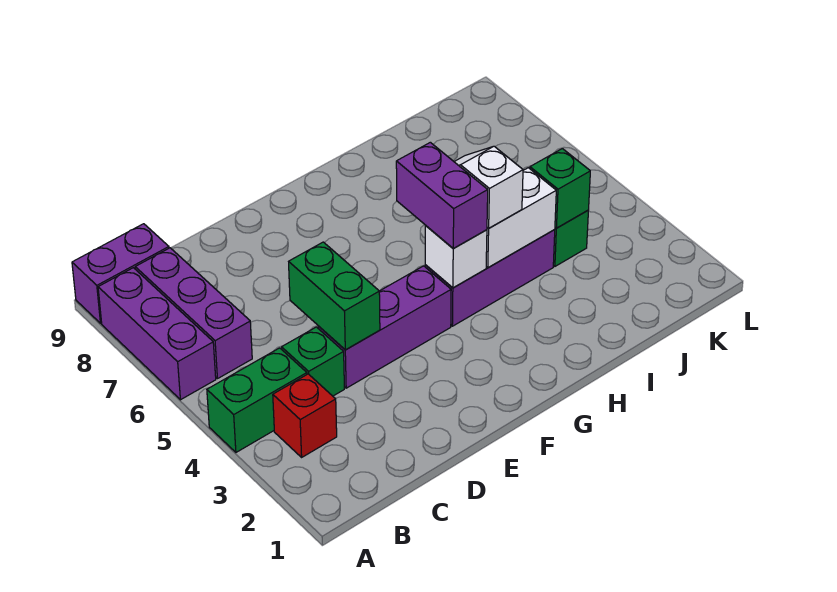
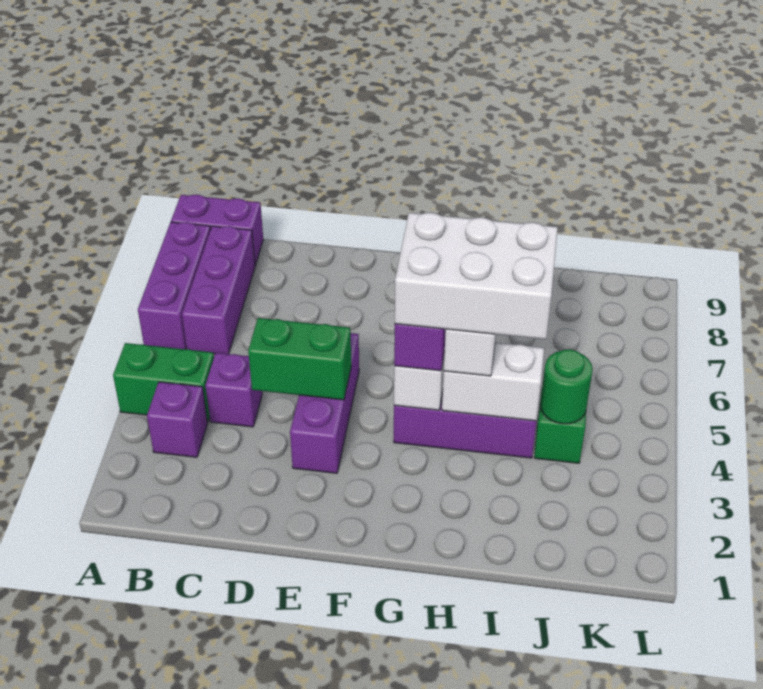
red brick B3 level 1 -> purple brick B3 level 1
green brick C4 level 1 -> purple brick C4 level 1
purple brick D4:F4 level 1 -> purple brick E3:E5 level 1
green brick D4:D5 level 2 -> green brick D4:E4 level 2
none -> white brick G4:I5 level 4
green brick J4 level 2 -> green round brick J4 level 2

